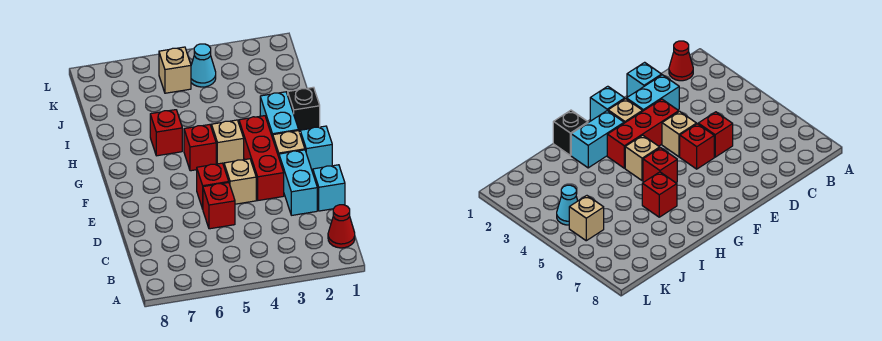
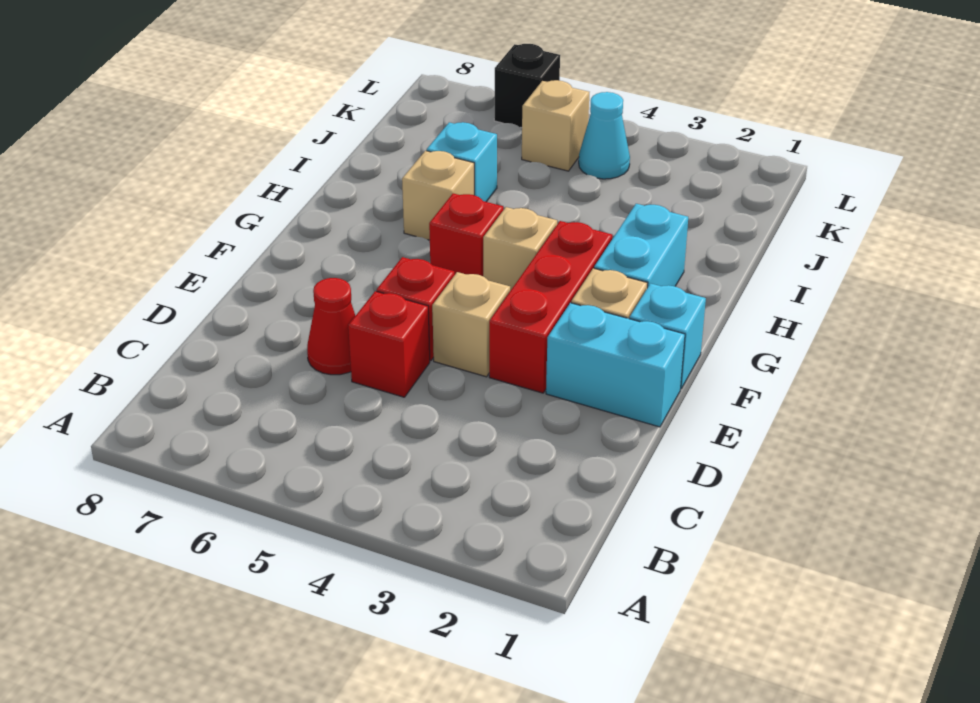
red cone B1 level 1 -> red cone D6 level 1
cyan brick D1 level 1 -> cyan brick I6 level 1
cyan brick D2:E2 level 1 -> cyan brick E1:E2 level 1
black brick H1 level 1 -> black brick L6 level 1
red brick H6 level 1 -> tan brick H6 level 1

